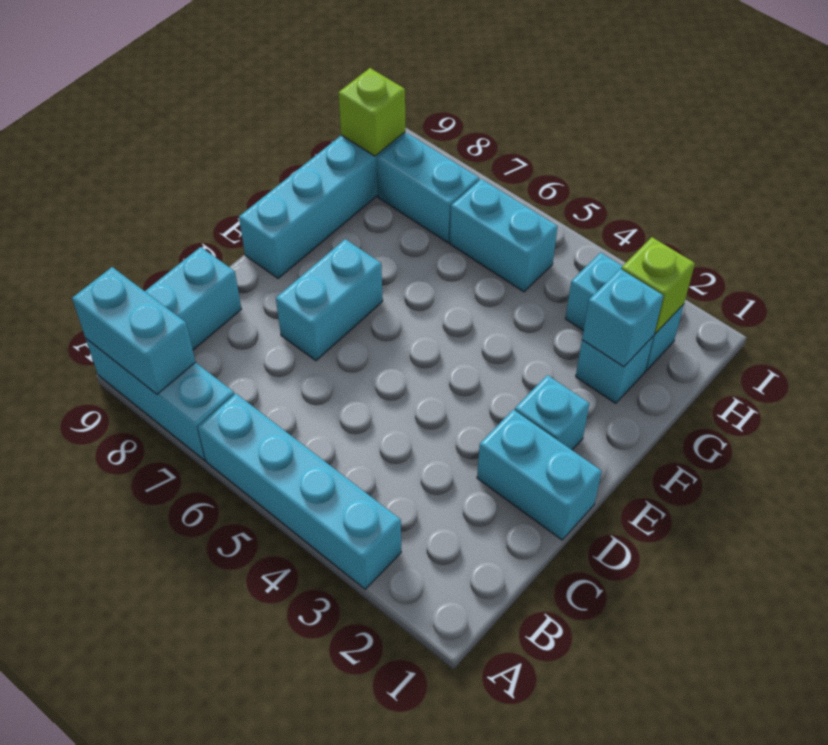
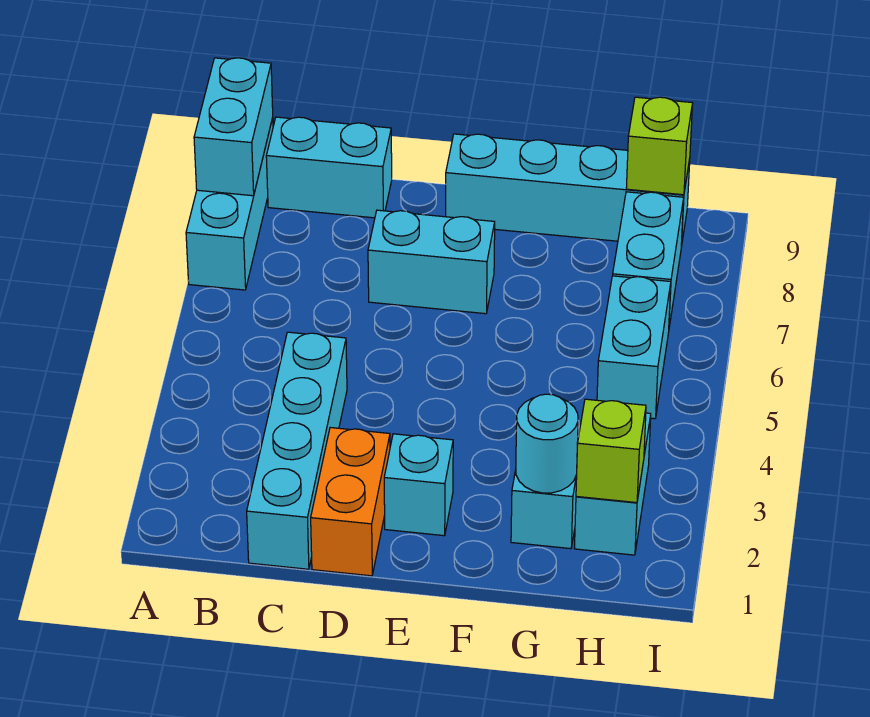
cyan brick A3:A6 level 1 -> cyan brick C1:C4 level 1
cyan brick D1:D2 level 1 -> orange brick D1:D2 level 1
cyan brick G2 level 2 -> cyan round brick G2 level 2

